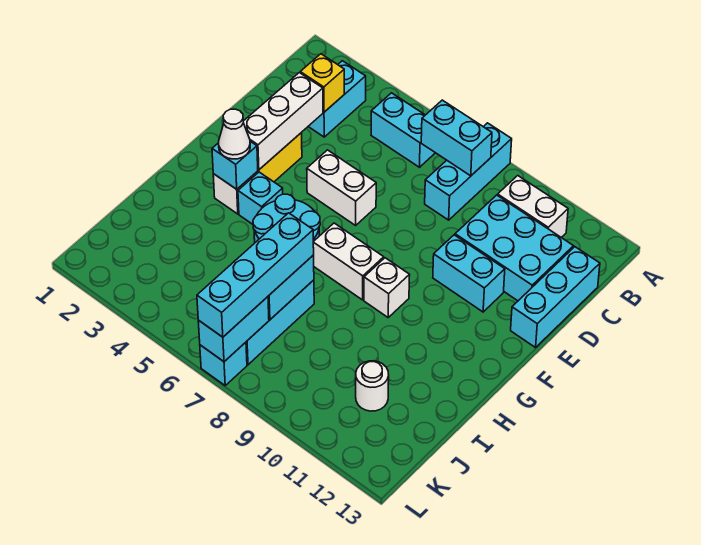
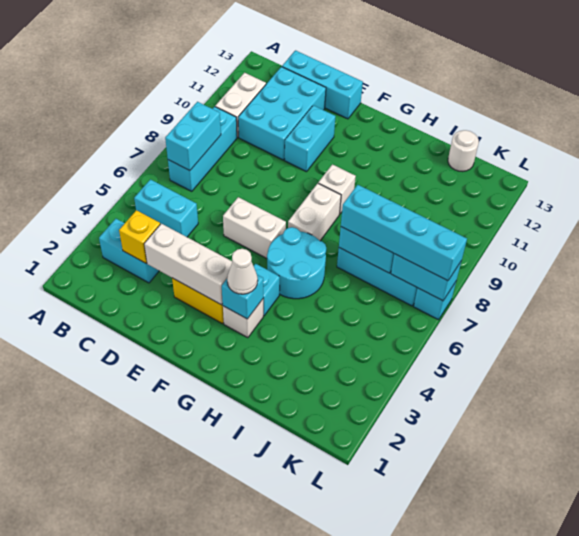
cyan brick A8:C8 level 1 -> cyan brick B7:B9 level 1
cyan brick B5:B6 level 1 -> cyan brick B5:C5 level 1
white brick E5:E6 level 1 -> white brick E6:F6 level 1
white round brick J11 level 1 -> white round brick J13 level 1

